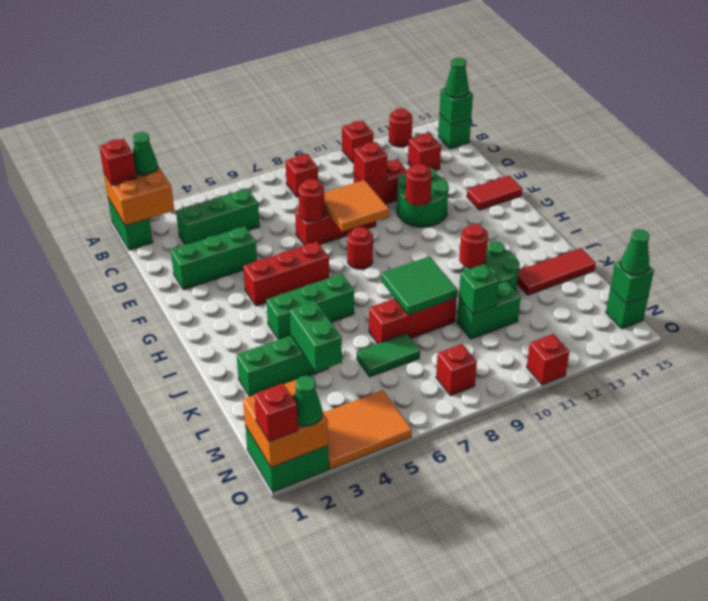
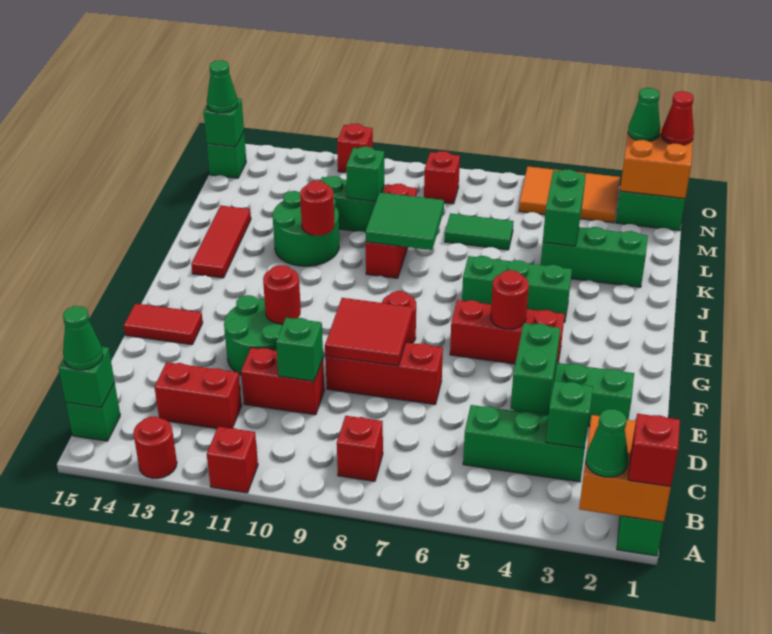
none -> green brick C3 level 2
red brick C13 level 1 -> red brick C12:C13 level 1
none -> green brick D4:E4 level 2
red brick D10 level 2 -> green brick D10 level 2
red round brick E7 level 2 -> red round brick G5 level 2
orange tile E8:F9 level 2 -> red tile E8:F9 level 2
red brick K7:K9 level 1 -> red brick J9:L9 level 1
red tile K13:K15 level 1 -> red tile I14:K14 level 1
red brick O1 level 3 -> red cone O1 level 3

